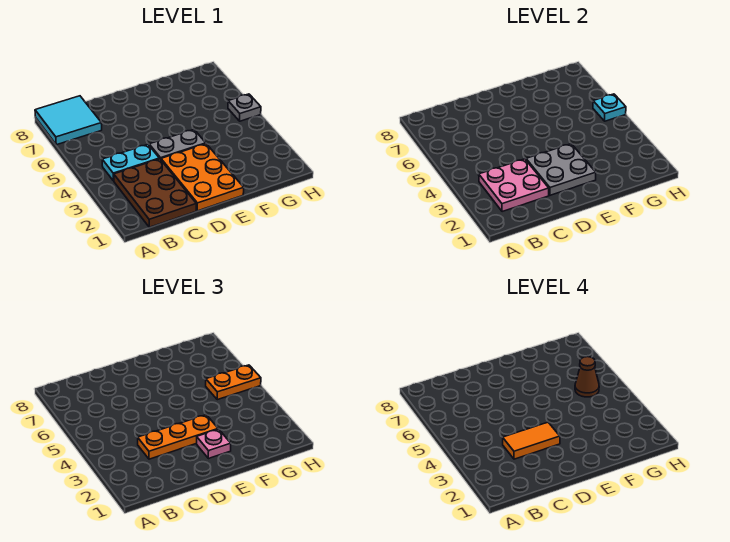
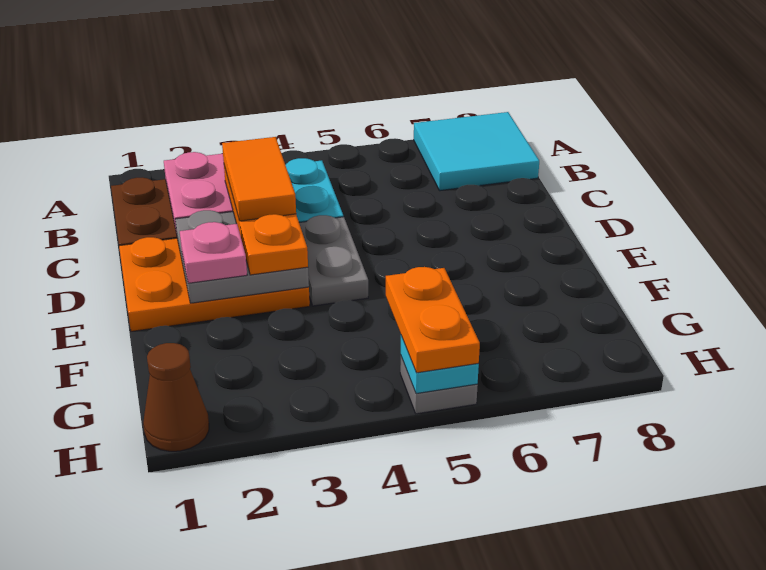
brown cone G5 level 4 -> brown cone H1 level 1

